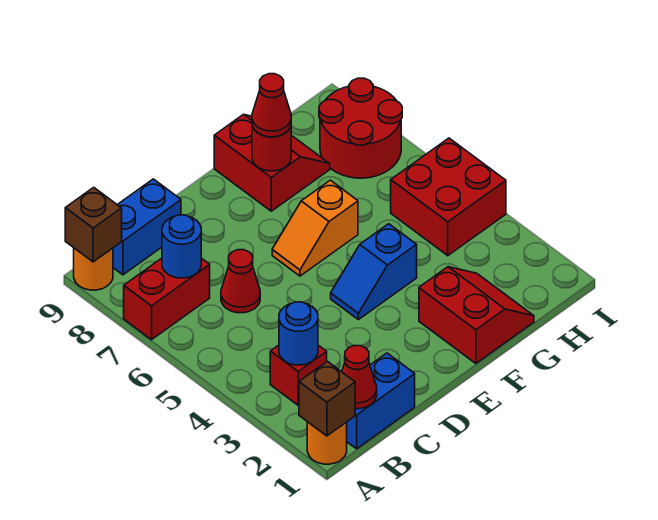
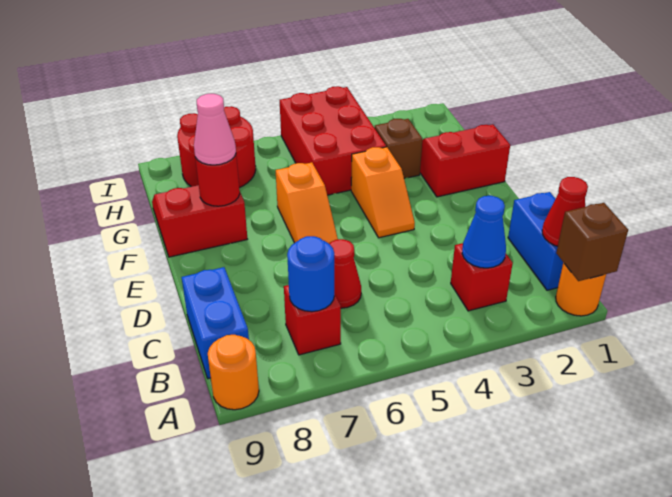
red brick A7:B7 level 1 -> red brick B7 level 1
brown brick A9 level 2 -> brown brick G3 level 1
blue round brick B3 level 2 -> blue cone B3 level 2
blue slope E4:F4 level 1 top F -> orange slope E4:F4 level 1 top F
red cone F8 level 3 -> pink cone F8 level 3
red brick H4:I5 level 1 -> red brick G4:I5 level 1

